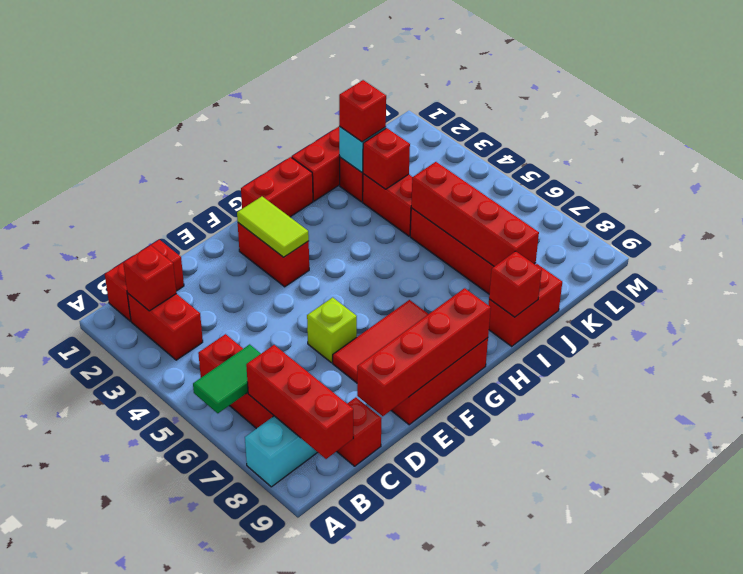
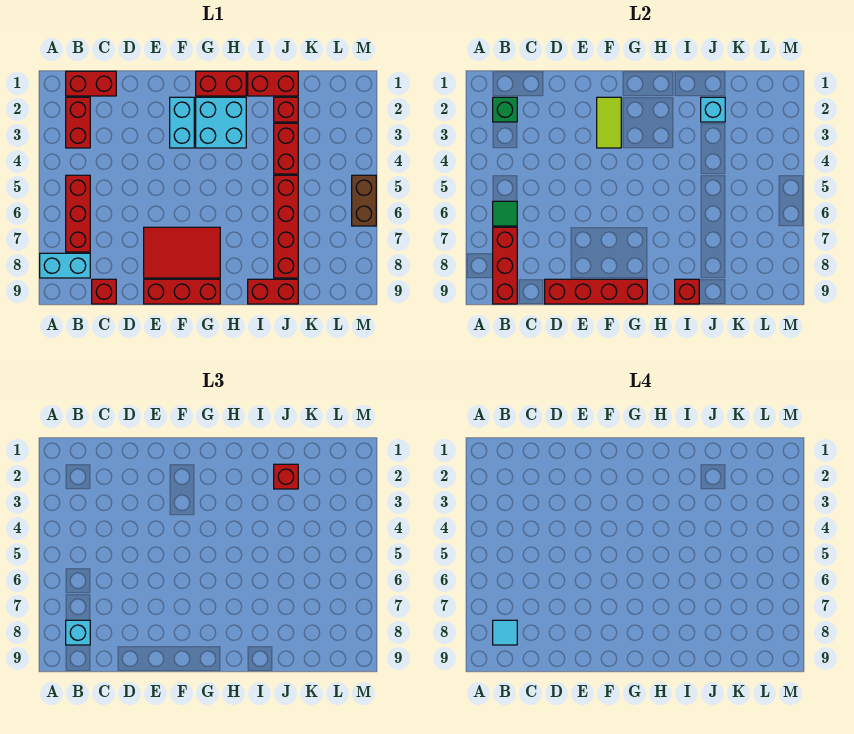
green tile A6:B6 level 2 -> green tile B6 level 2
red brick B2 level 2 -> green brick B2 level 2
none -> cyan brick B8 level 3
none -> cyan tile B8 level 4
lime brick E6 level 1 -> none
red brick F2:F3 level 1 -> cyan brick F2:F3 level 1
none -> cyan brick G2:H3 level 1
red brick J3 level 2 -> none
red brick J5:J8 level 2 -> none
none -> brown brick M5:M6 level 1

